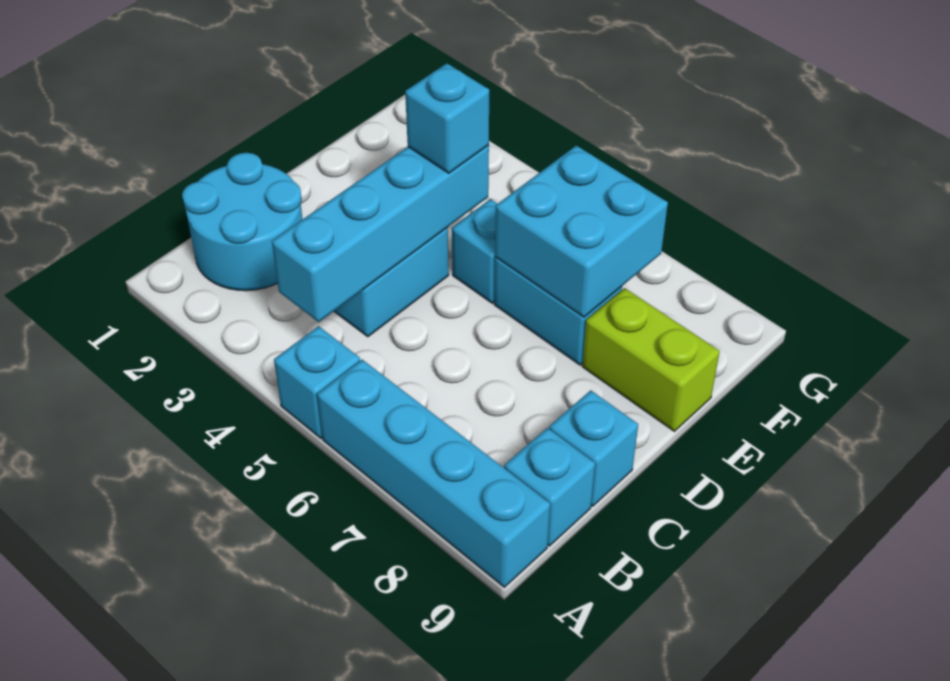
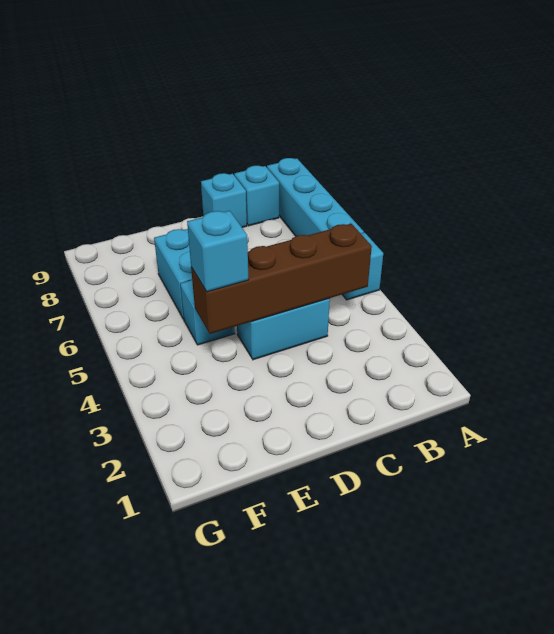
cyan round brick B1:C2 level 1 -> none
cyan brick B4:E4 level 2 -> brown brick B4:E4 level 2
cyan brick E6:F7 level 2 -> none
lime brick E8:E9 level 1 -> none

